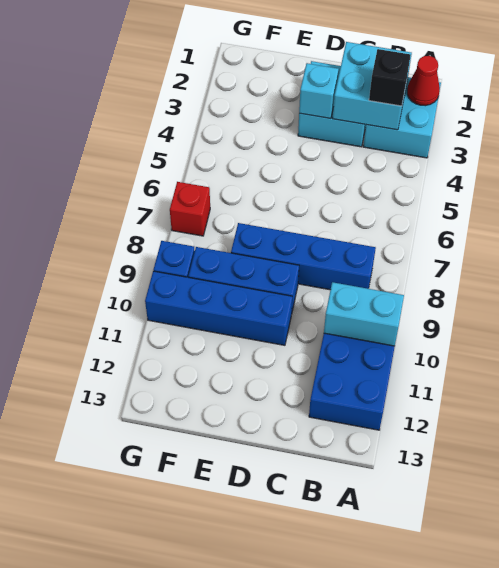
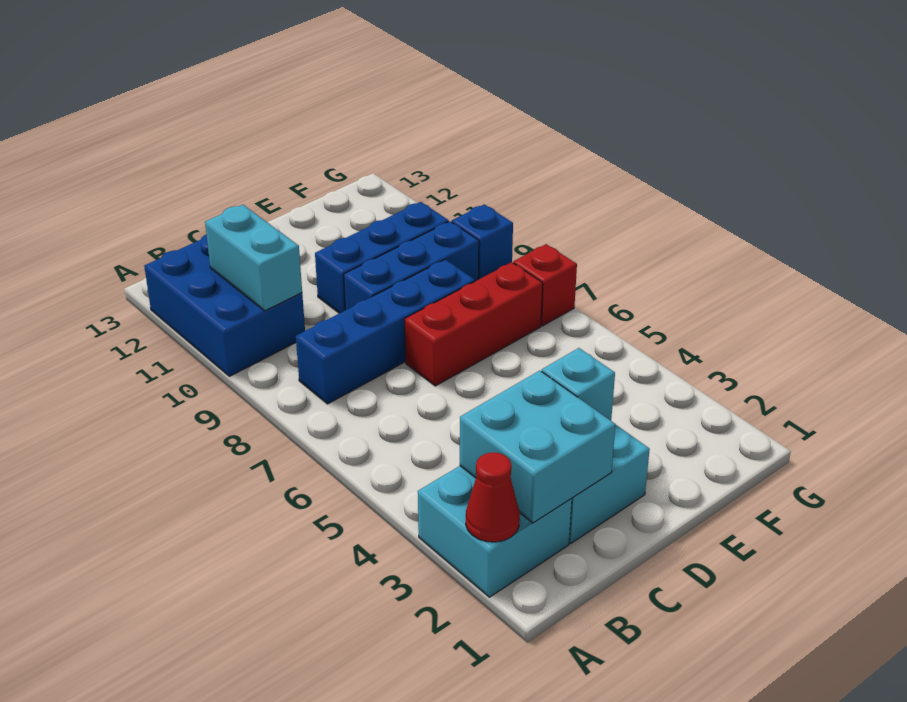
cyan brick A10:B10 level 2 -> cyan brick B10:B11 level 2
black brick B3 level 3 -> none
none -> red brick D7:F7 level 1
blue brick D10:G10 level 1 -> blue brick D10:F10 level 1

